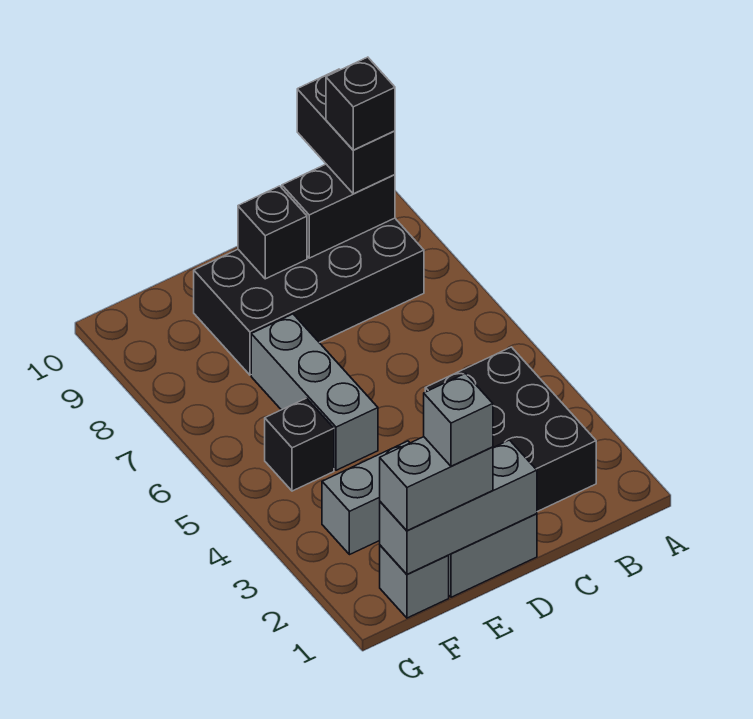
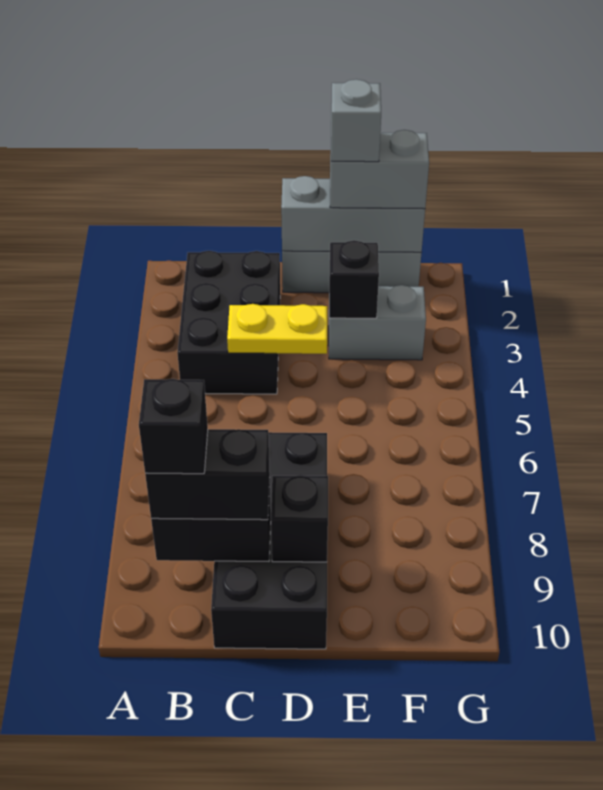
black brick B8:E9 level 1 -> black brick C7:D10 level 1
black brick B9:B10 level 3 -> black brick B9:C9 level 3
none -> yellow plate C4:D4 level 2
grey brick E5:E7 level 1 -> none
black brick F5 level 1 -> black brick E3 level 2

